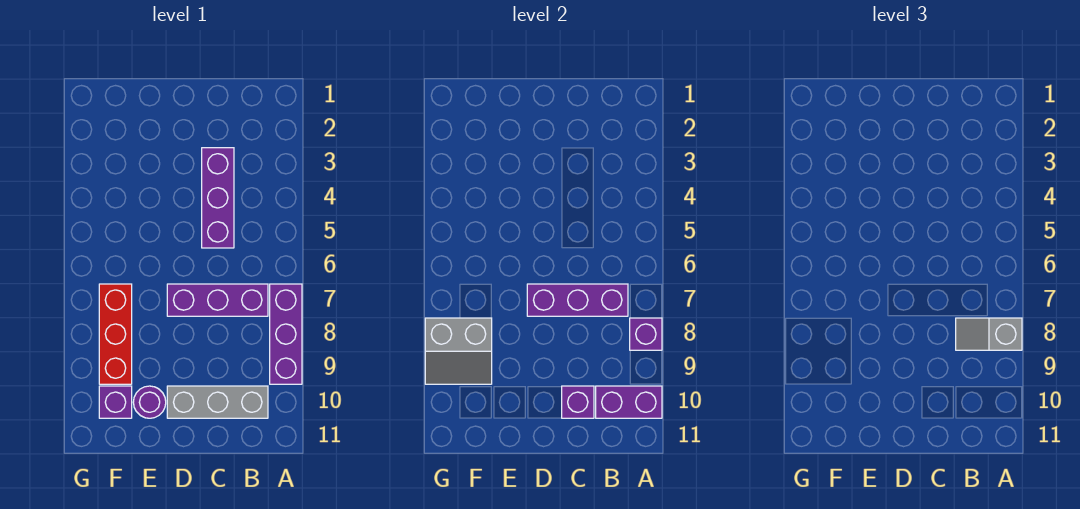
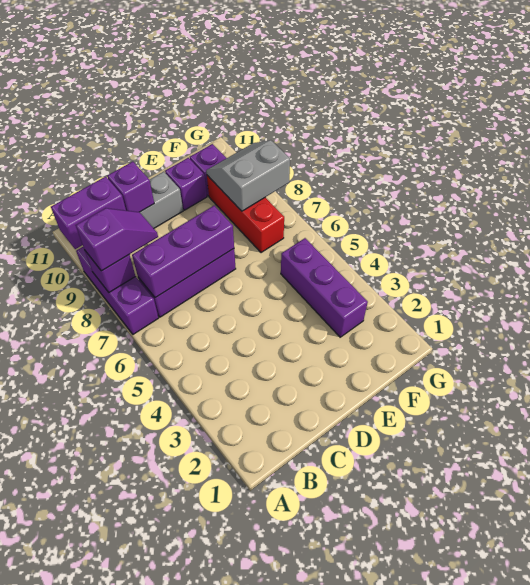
grey slope A8:B8 level 3 top A -> purple slope A8:B8 level 3 top A
purple brick C3:C5 level 1 -> purple brick F3:F5 level 1
purple round brick E10 level 1 -> purple brick E10 level 1

